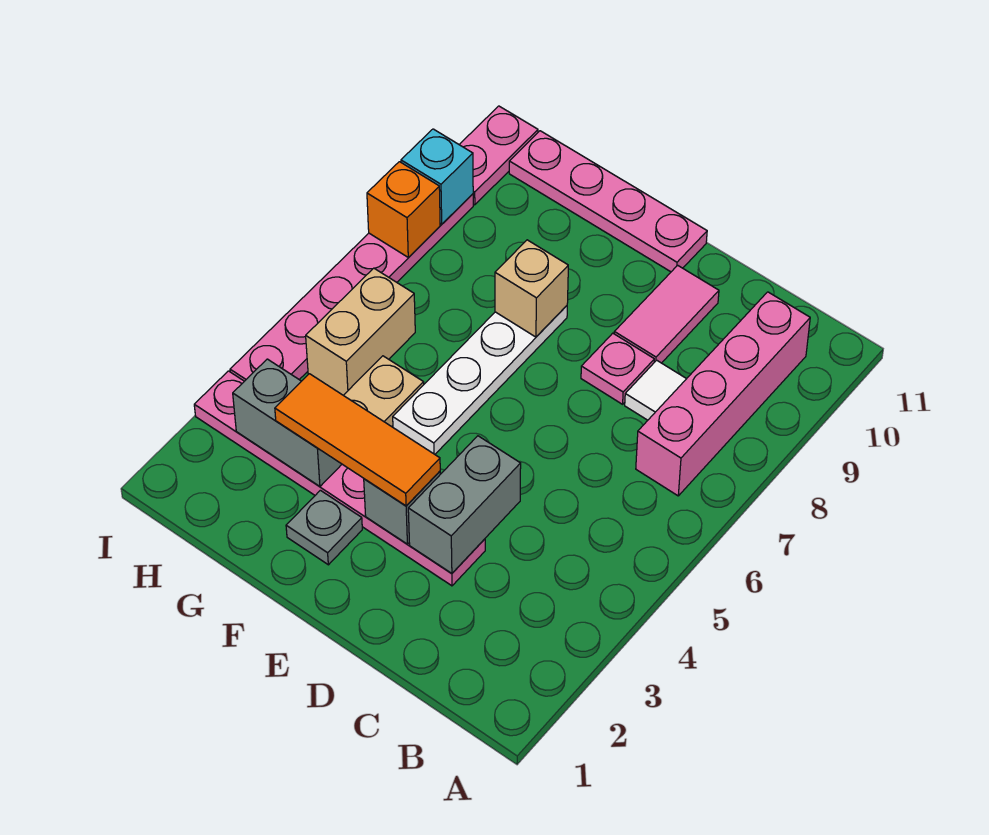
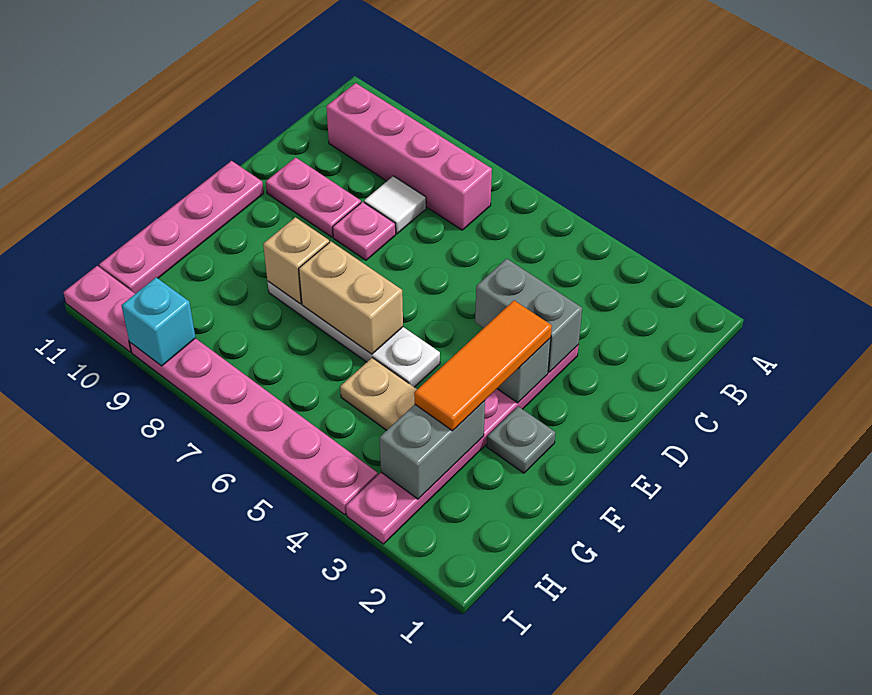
pink tile D9:D10 level 1 -> pink plate D9:D10 level 1
tan brick H5:H6 level 1 -> tan brick F6:F7 level 2
orange brick I8 level 2 -> none

